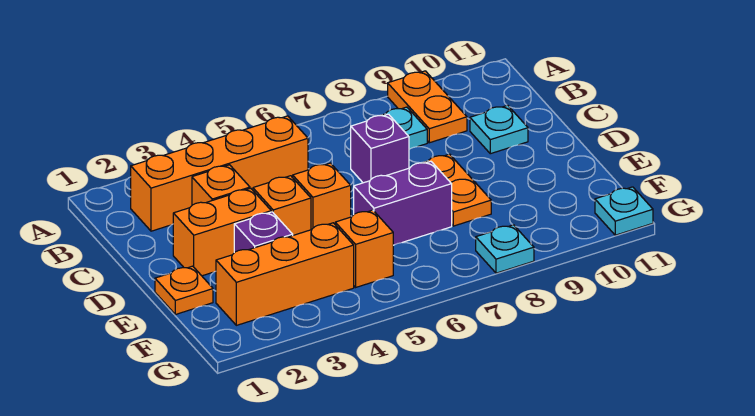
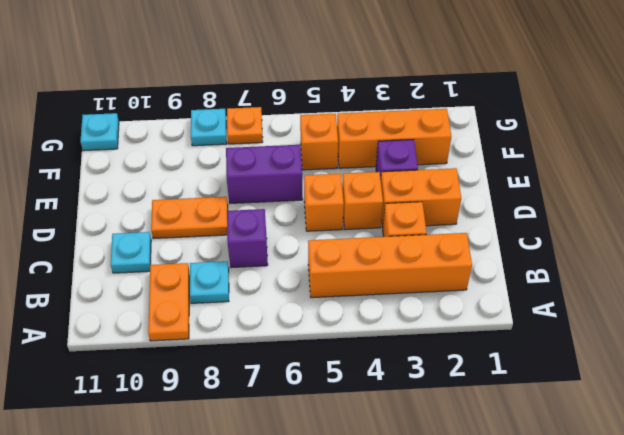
orange plate D8:E8 level 1 -> orange plate D8:D9 level 1
orange plate E1 level 1 -> orange plate G7 level 1

